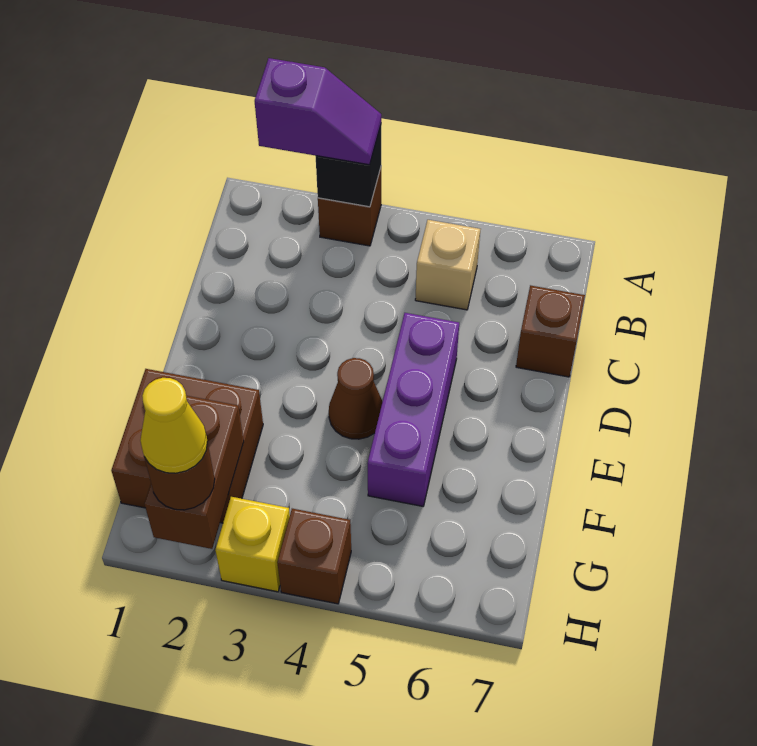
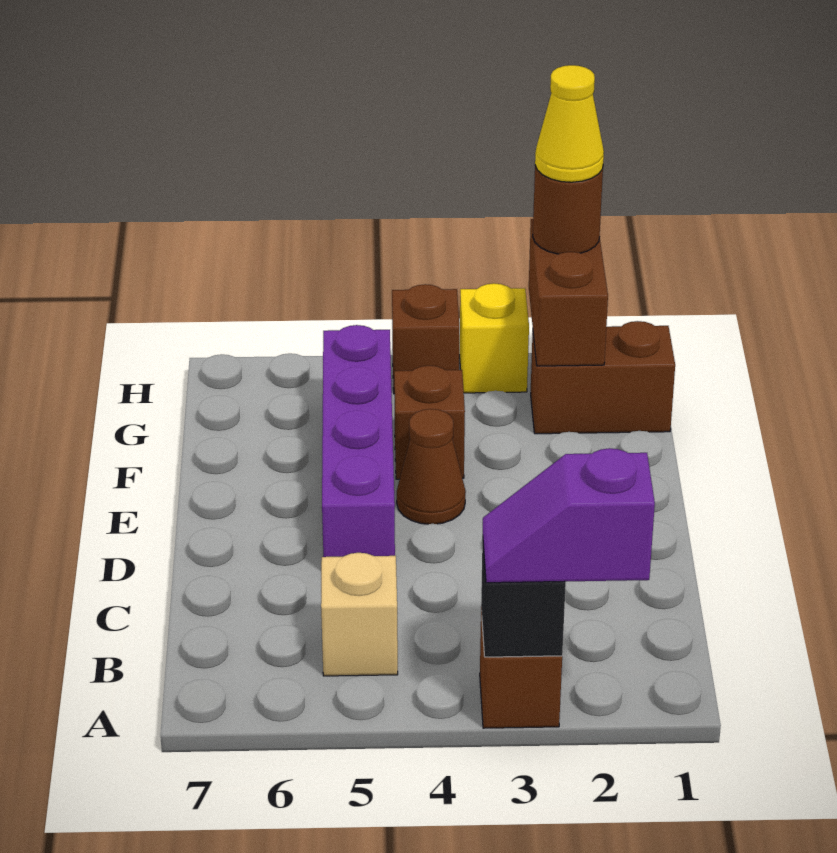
brown brick C7 level 1 -> brown brick F4 level 1
purple brick D5:F5 level 1 -> purple brick D5:G5 level 1
brown brick F1:G2 level 1 -> brown brick G1:G2 level 1

